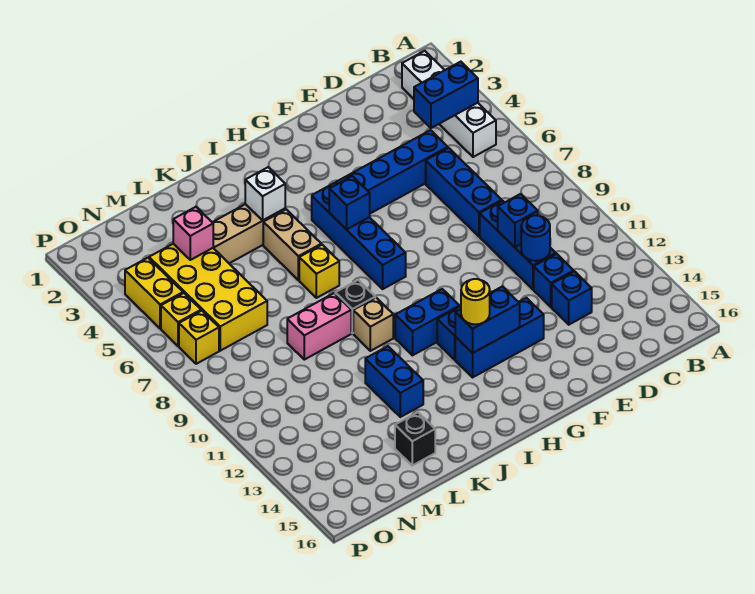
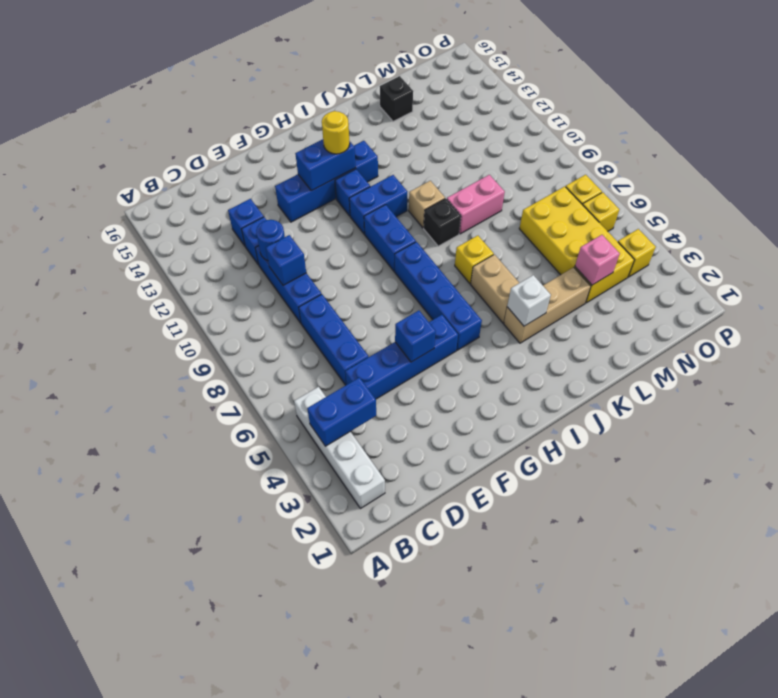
blue brick F13:H13 level 1 -> blue brick F13:I13 level 1
blue brick H6 level 2 -> blue brick F5 level 2
blue brick K12:K13 level 1 -> blue brick H9:H10 level 1
yellow brick O4:O5 level 1 -> yellow brick O4 level 1

